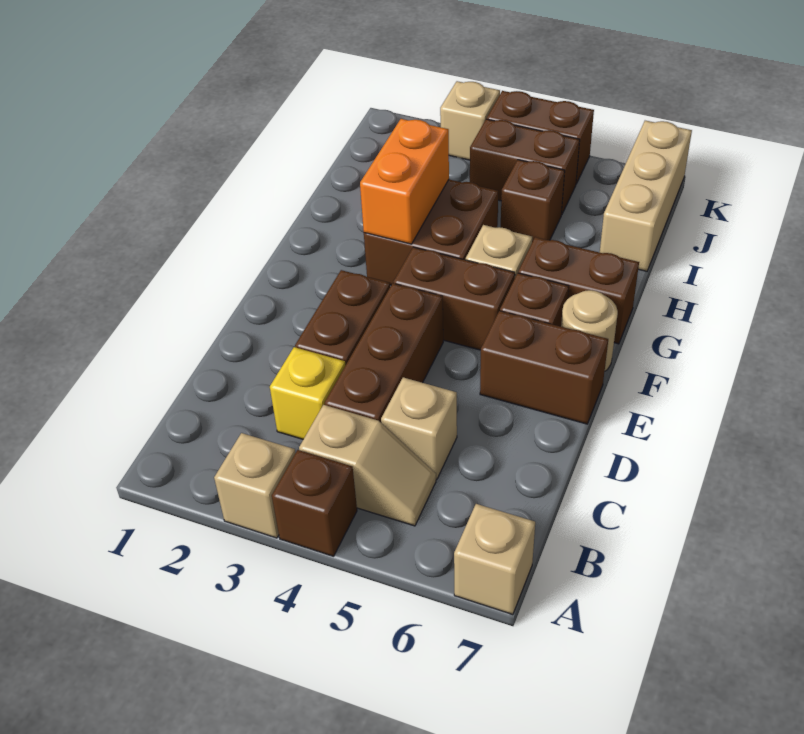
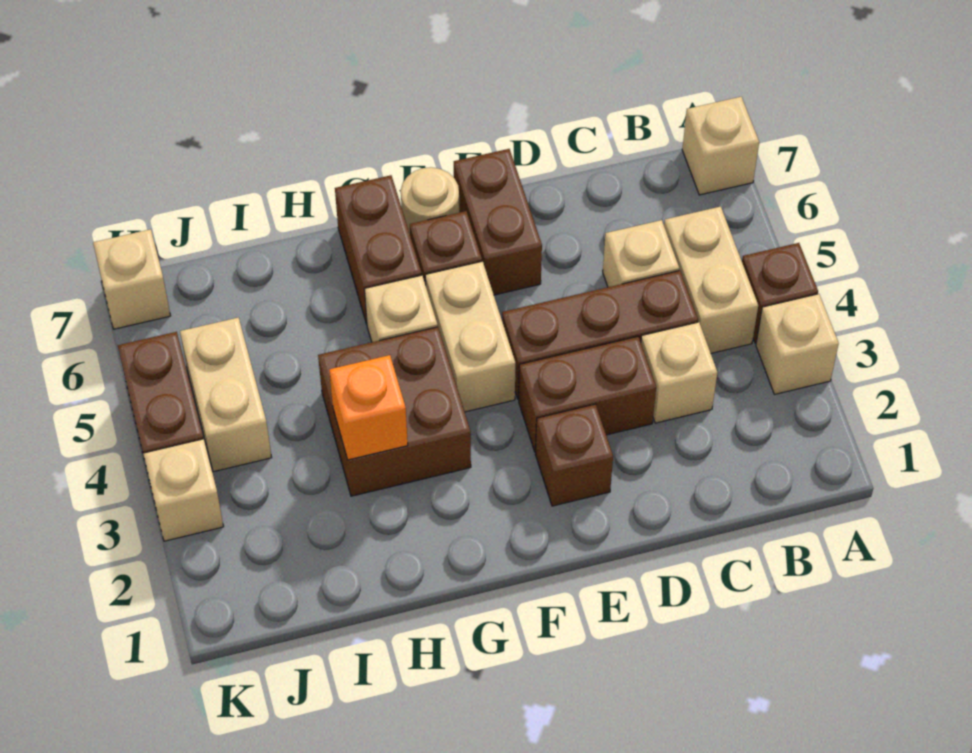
tan slope B4:B5 level 1 top 4 -> tan brick B4:B5 level 1
yellow brick C3 level 1 -> tan brick C3 level 1
brown brick F4:F5 level 1 -> tan brick F4:F5 level 1
orange brick G3:H3 level 2 -> orange brick H3 level 2
brown brick I5 level 1 -> brown brick E2 level 1
tan brick I7:K7 level 1 -> tan brick K7 level 1
brown brick J4:J5 level 1 -> tan brick J4:J5 level 1

